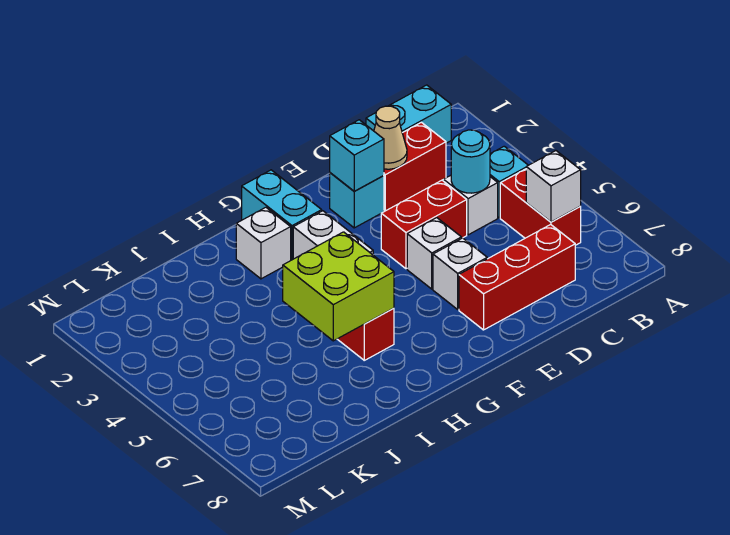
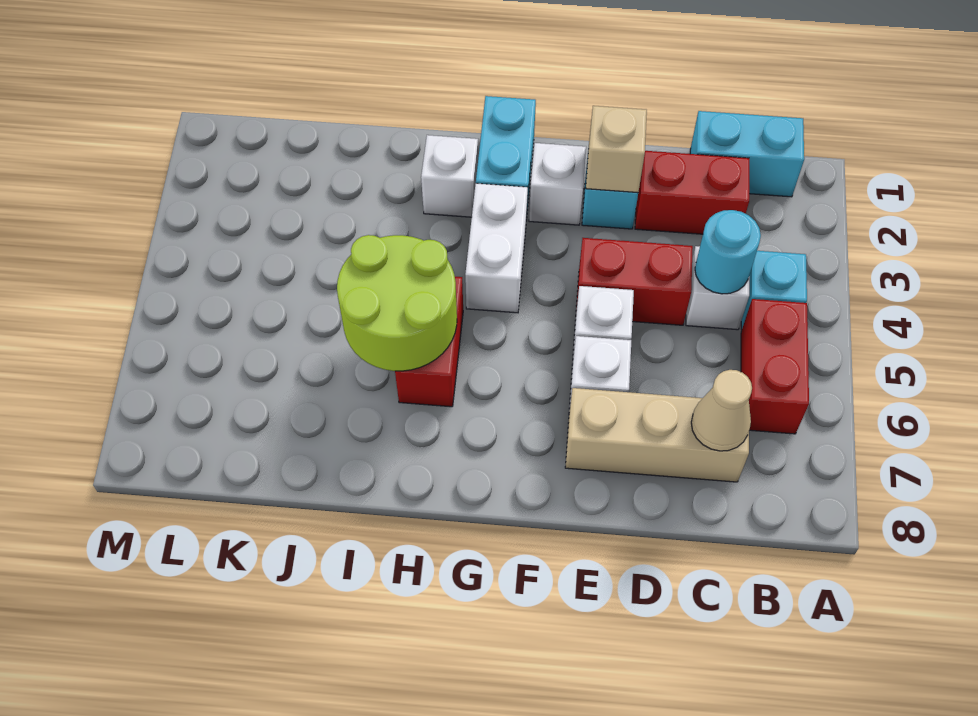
white brick B6 level 2 -> white brick F2 level 1
red brick C7:E7 level 1 -> tan brick C7:E7 level 1
tan cone D2 level 2 -> tan cone C7 level 2
cyan brick E2 level 2 -> tan brick E2 level 2
lime brick H5:I6 level 2 -> lime round brick H5:I6 level 2

